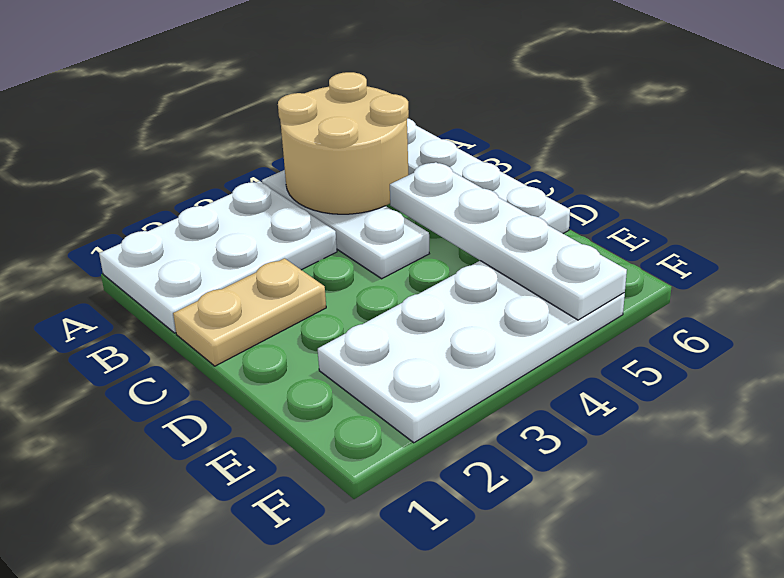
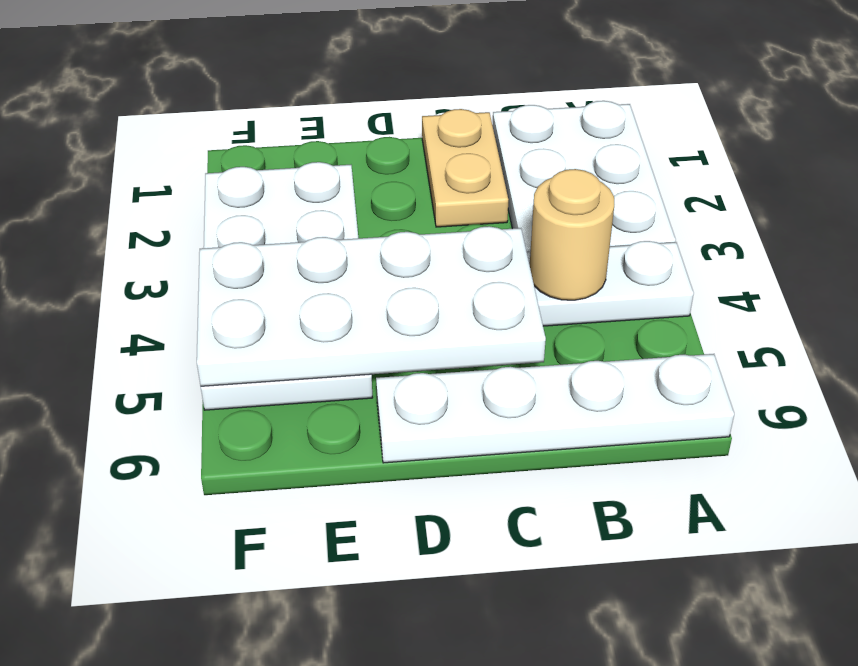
tan round brick A4:B5 level 2 -> tan round brick B4 level 2
white plate C5:F5 level 2 -> white plate C4:F5 level 2

